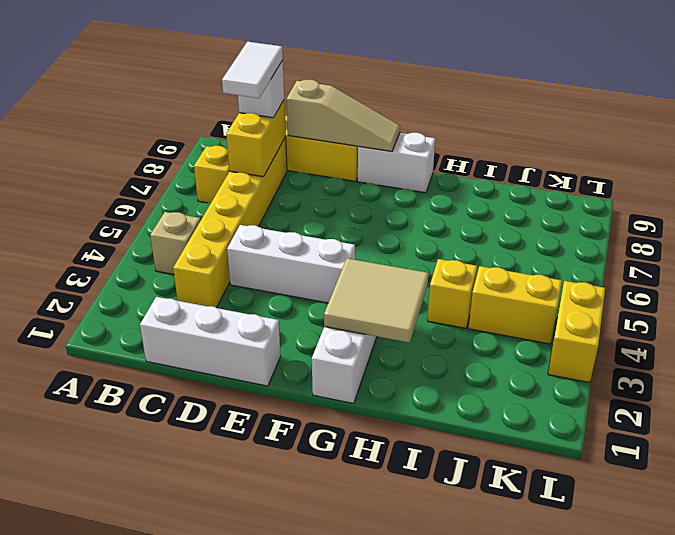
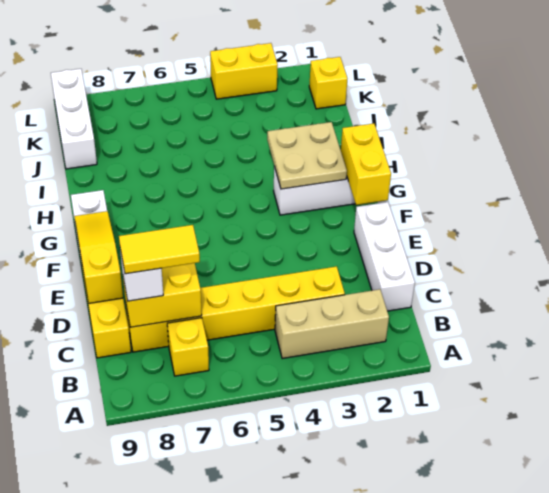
tan brick B4 level 1 -> tan brick B2:B4 level 1
white tile C7:C8 level 4 -> yellow tile C7:C8 level 4
white brick D4:F4 level 1 -> white brick J9:L9 level 1
tan slope D9:F9 level 2 top D -> yellow slope D9:F9 level 2 top D
tan tile G2:H3 level 2 -> tan plate G2:H3 level 2
yellow brick I4 level 1 -> yellow brick K1 level 1
yellow brick J4:K4 level 1 -> yellow brick F1:G1 level 2

